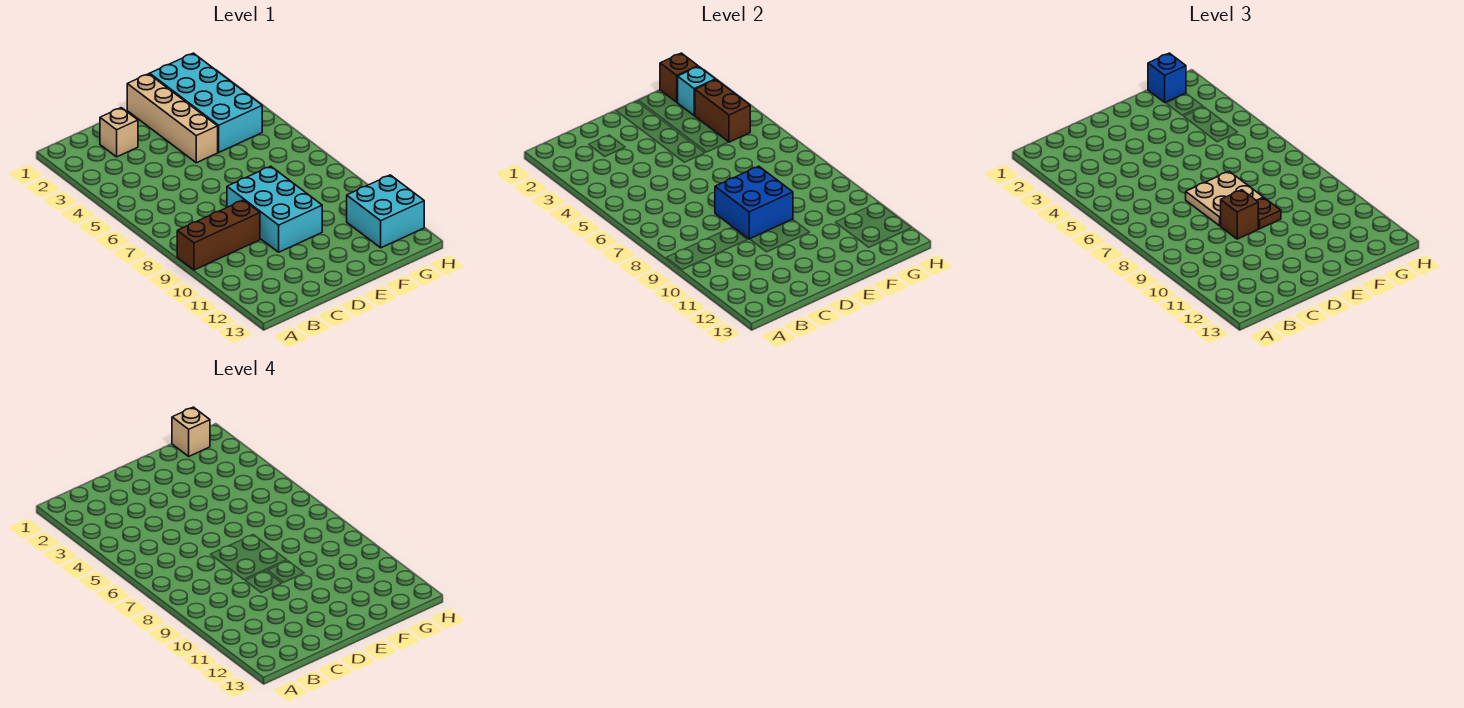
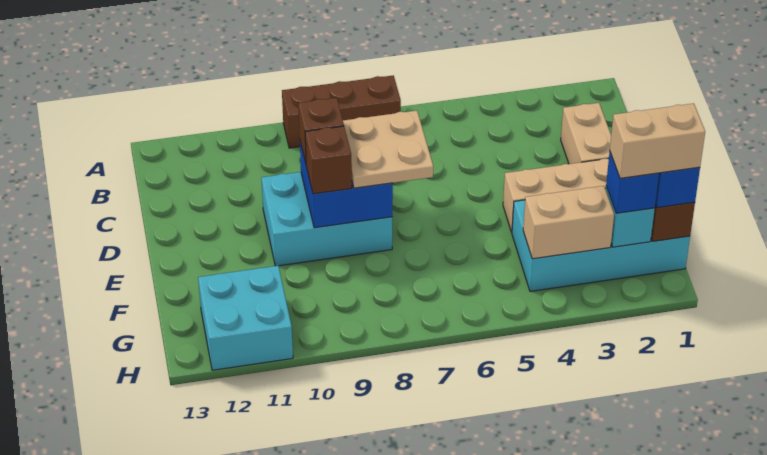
brown brick A9:C9 level 1 -> brown brick A7:A9 level 1
tan brick C2 level 1 -> tan brick C2:D2 level 1
brown plate E9 level 3 -> brown brick E9 level 3
tan brick G1 level 4 -> tan brick G1:G2 level 4
none -> blue brick G2 level 3
brown brick G3:G4 level 2 -> tan brick G3:G4 level 2

